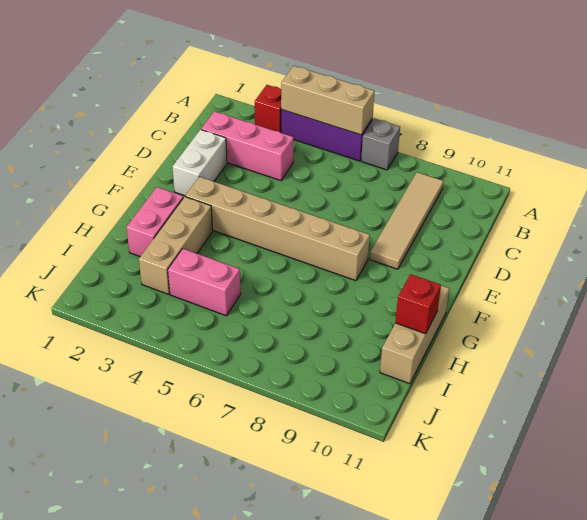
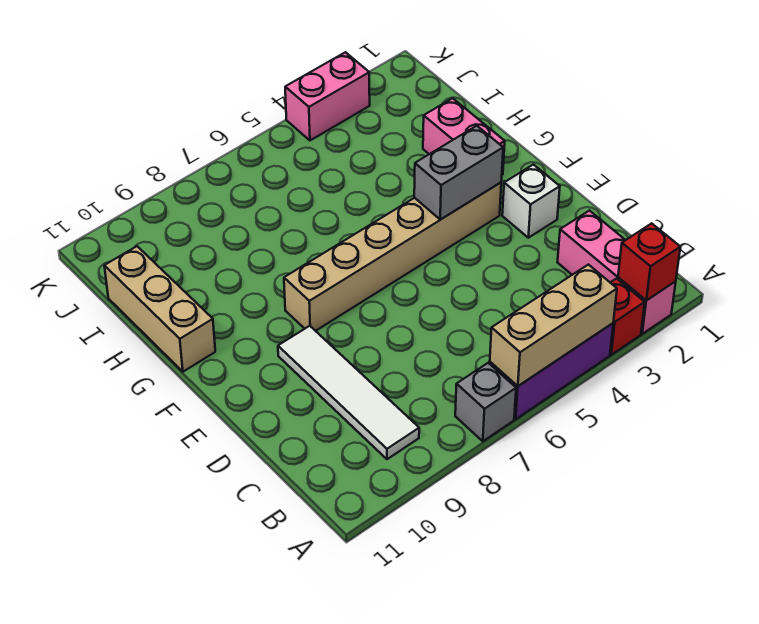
tan tile B9:E9 level 1 -> white tile B9:E9 level 1
pink brick C2:C4 level 1 -> pink brick A2:C2 level 1
white brick D2:E2 level 1 -> white brick E2 level 1
none -> grey brick F3:F4 level 2
tan brick G3:I3 level 1 -> none
red brick H11 level 2 -> red brick A2 level 2
pink brick I4:I5 level 1 -> pink brick K3:K4 level 1

